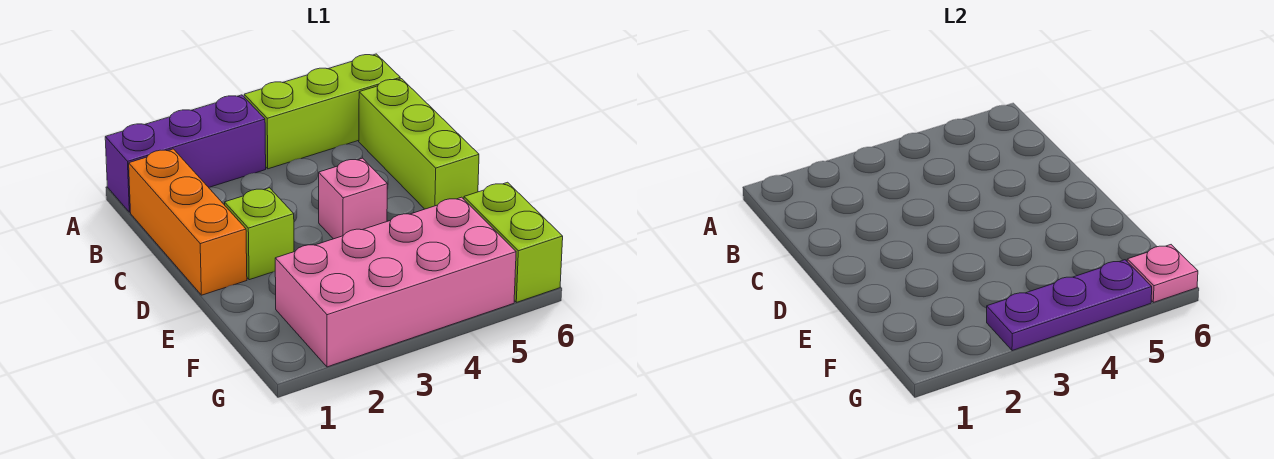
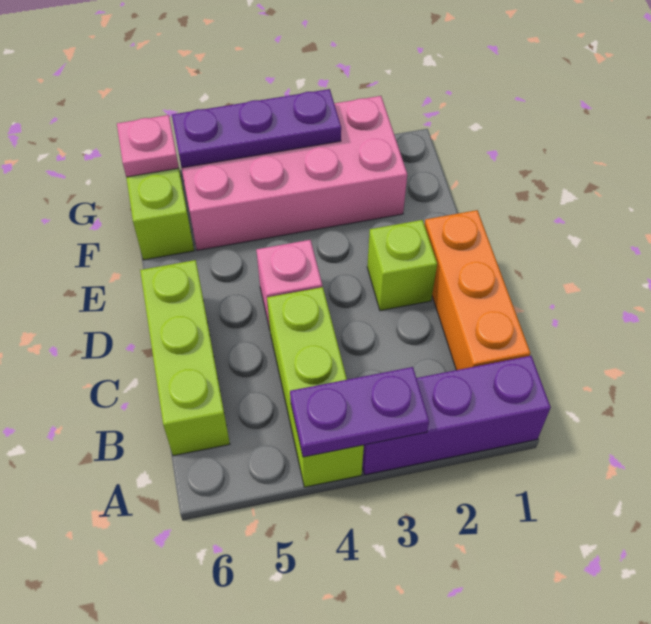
none -> purple plate A3:A4 level 2
lime brick A4:A6 level 1 -> lime brick A4:C4 level 1

